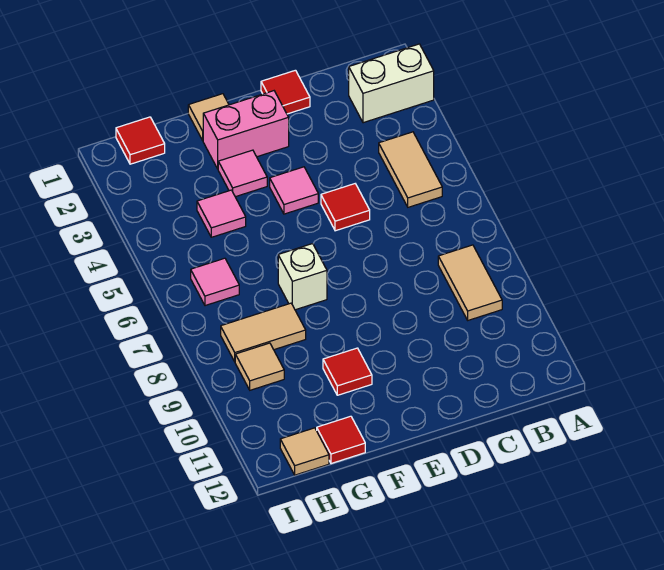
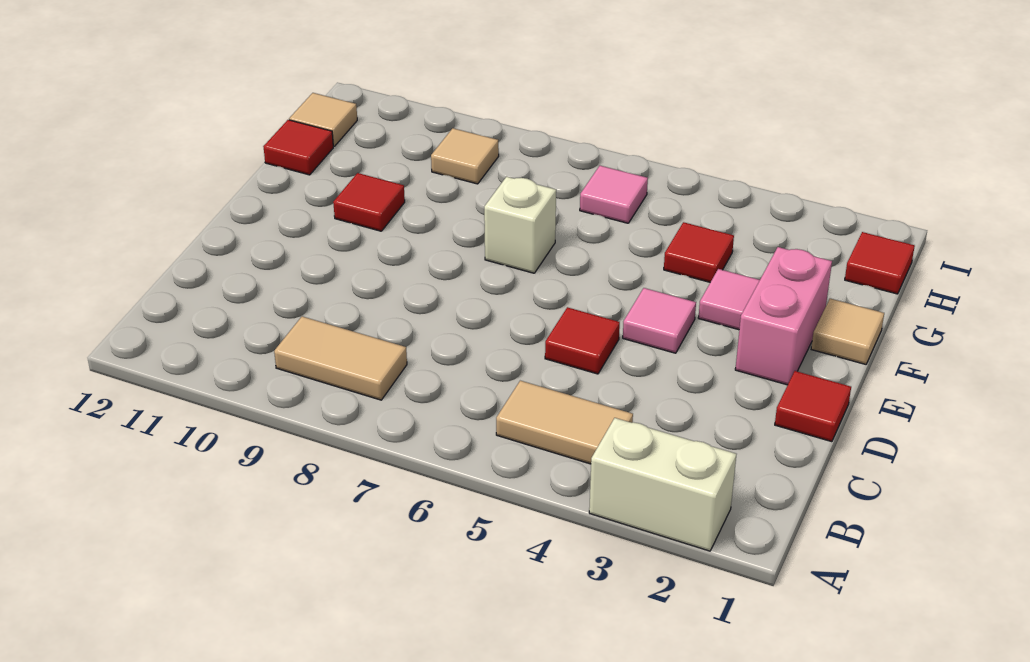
white brick A2:B2 level 1 -> white brick A2:A3 level 1
pink tile G4 level 1 -> red tile G4 level 1
tan tile G8:H8 level 1 -> none

